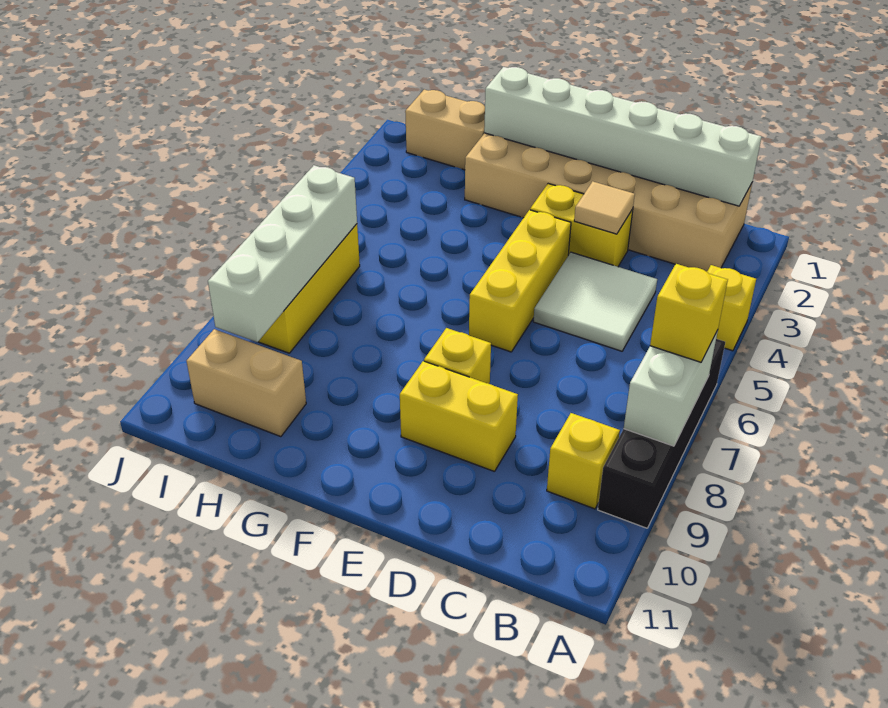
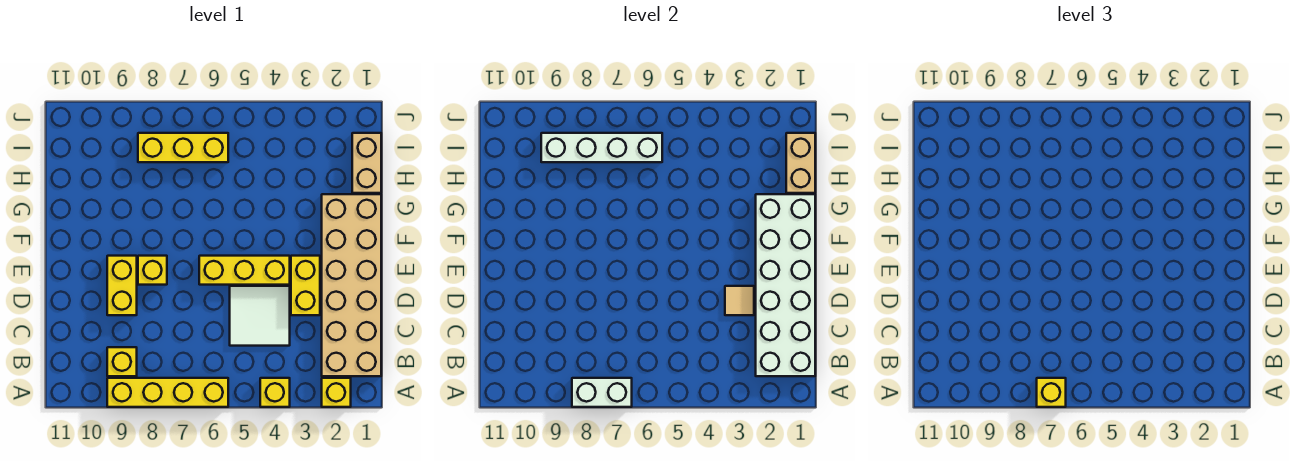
none -> yellow brick A2 level 1
black brick A6:A9 level 1 -> yellow brick A6:A9 level 1
white brick B1:G1 level 2 -> white brick B1:G2 level 2
tan brick H10:I10 level 1 -> tan brick H1:I1 level 2

